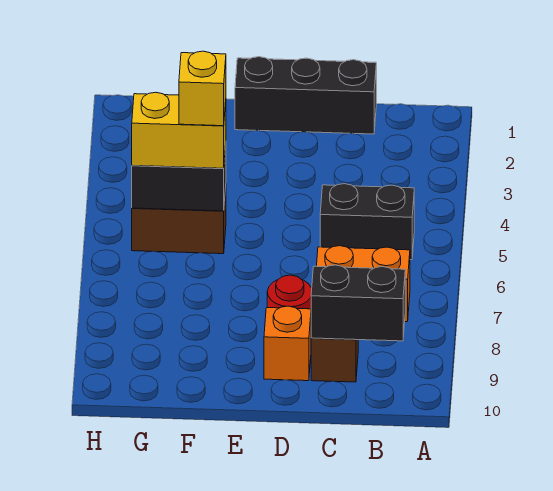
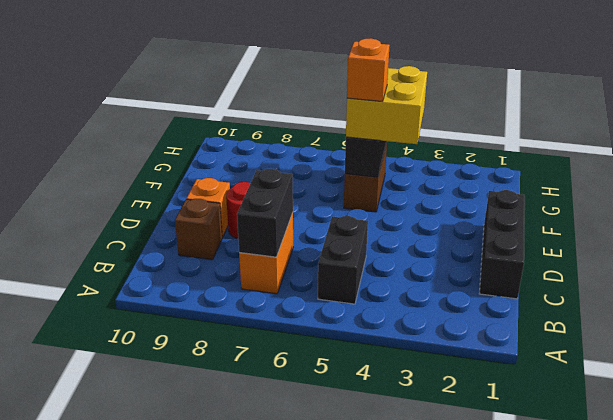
black brick B9:C9 level 2 -> black brick B7:C7 level 2
yellow brick F5:G5 level 3 -> yellow brick F4:G5 level 3
yellow brick F5 level 4 -> orange brick F5 level 4

